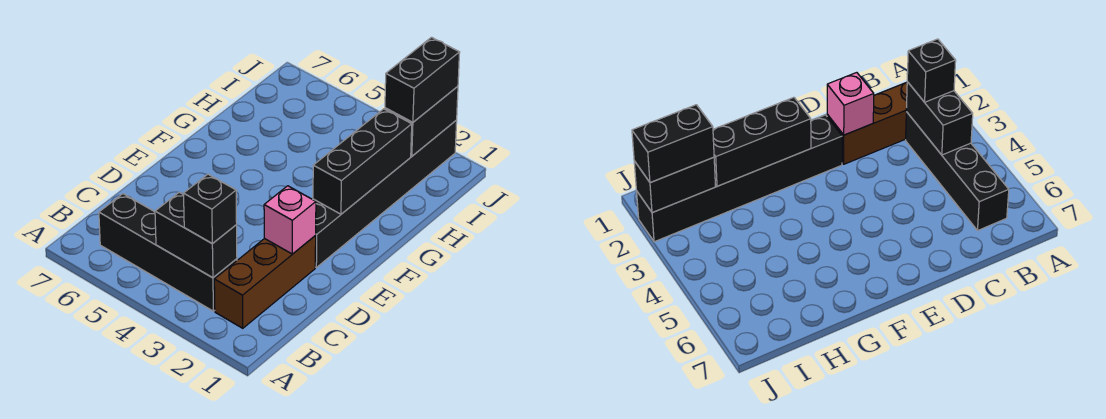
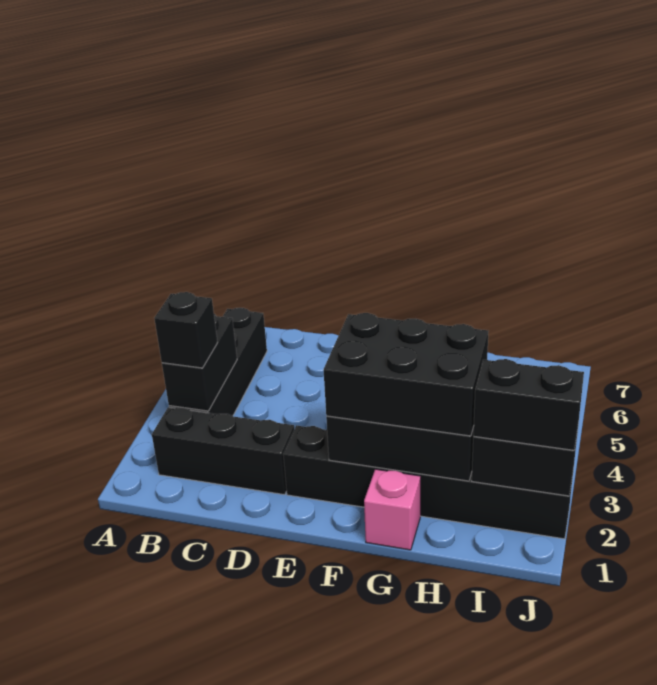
brown brick B2:D2 level 1 -> black brick B2:D2 level 1
pink brick D2 level 2 -> pink brick G1 level 1
none -> black brick F2:H3 level 3

